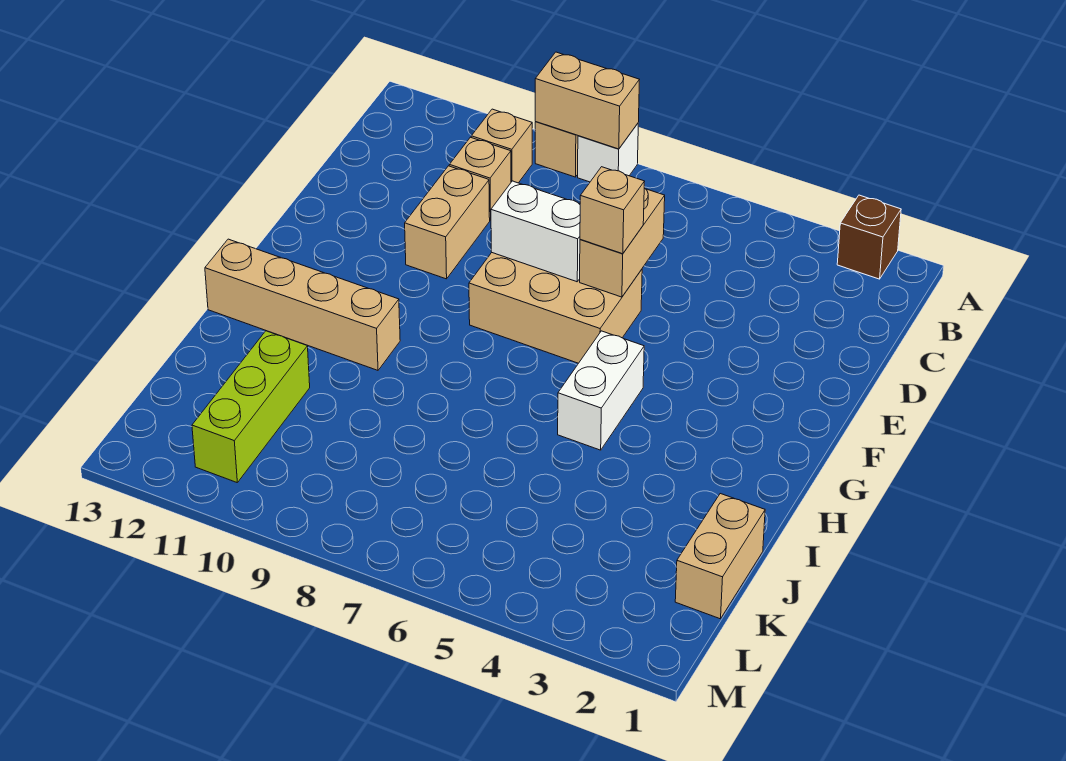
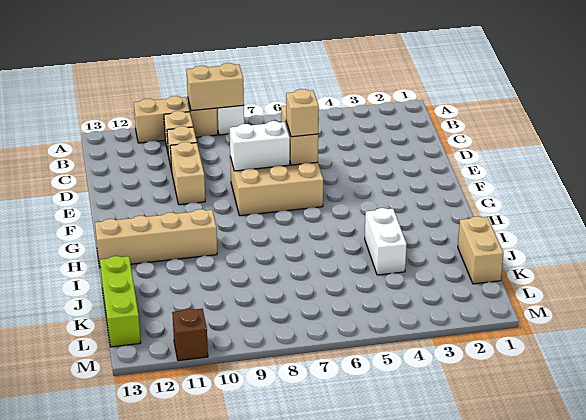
brown brick A2 level 1 -> brown brick M11 level 1
none -> tan brick A10:A11 level 1
white brick G5:H5 level 1 -> white brick I4:J4 level 1
lime brick J11:L11 level 1 -> lime brick J13:L13 level 1

